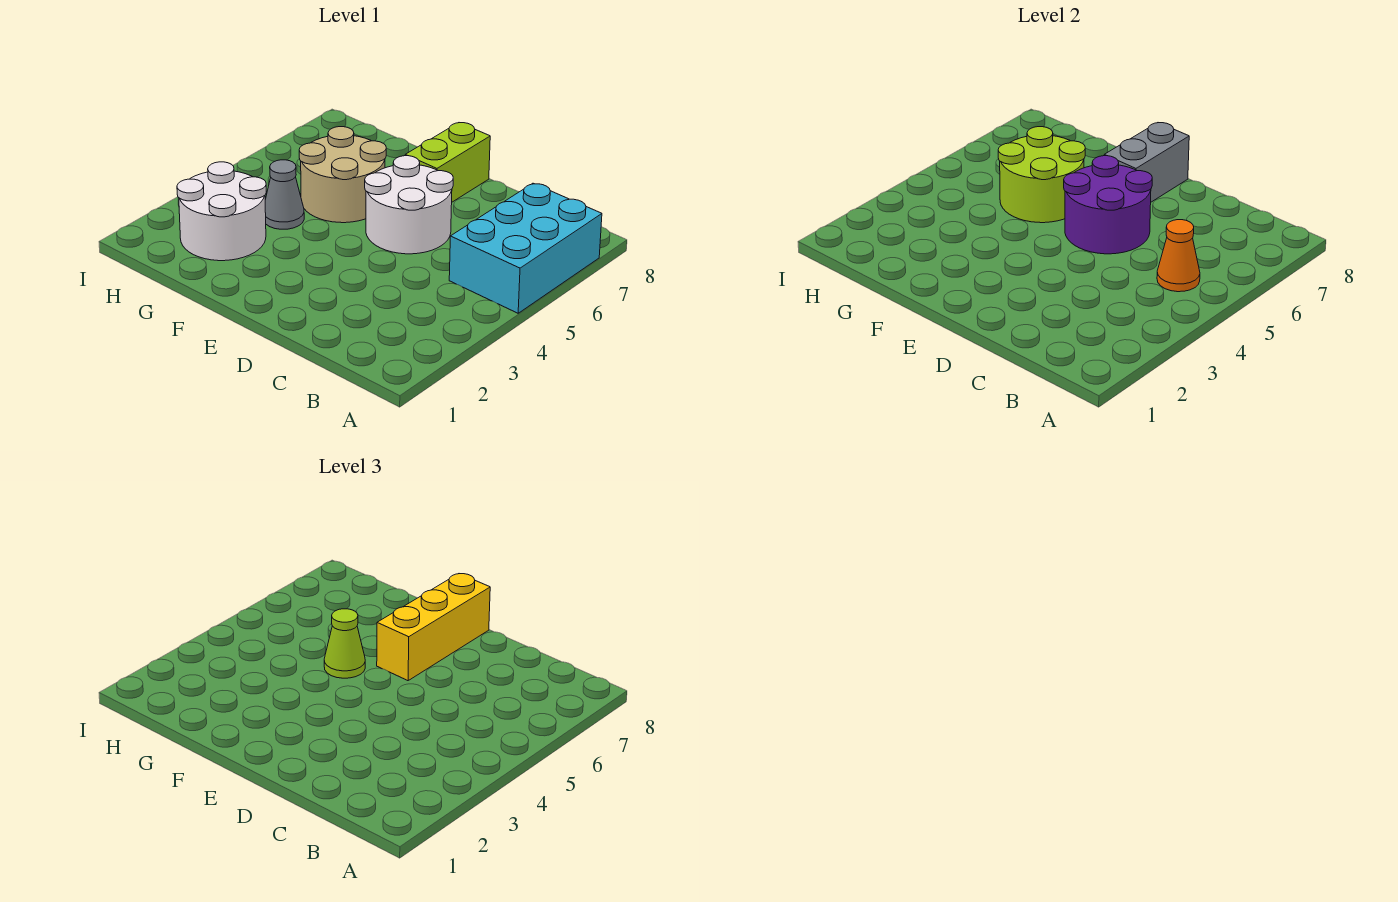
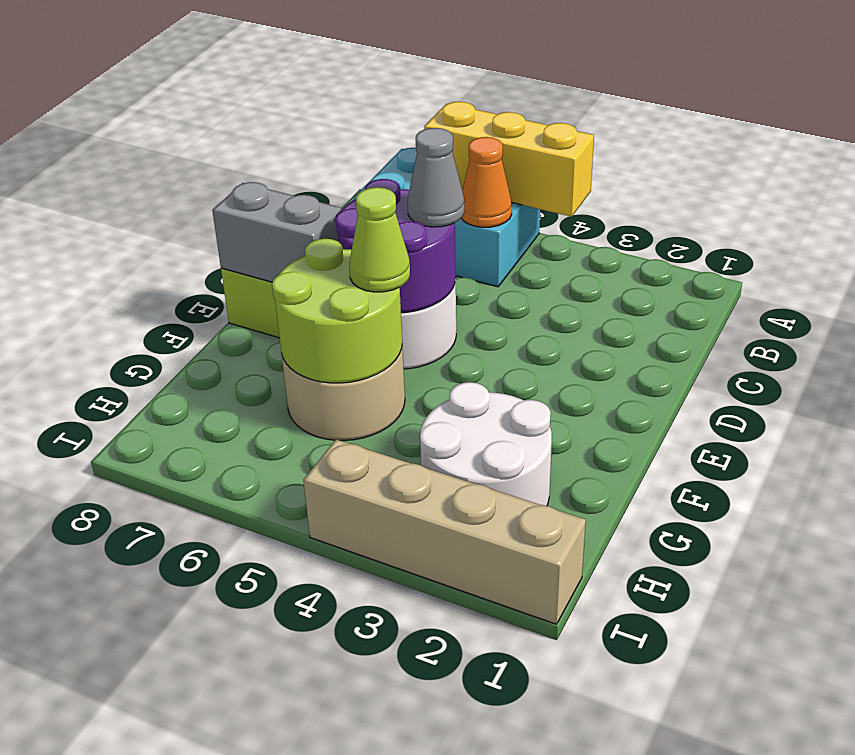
yellow brick E6:E8 level 3 -> yellow brick A4:A6 level 2
grey cone G4 level 1 -> grey cone D5 level 3
none -> tan brick I1:I4 level 1

